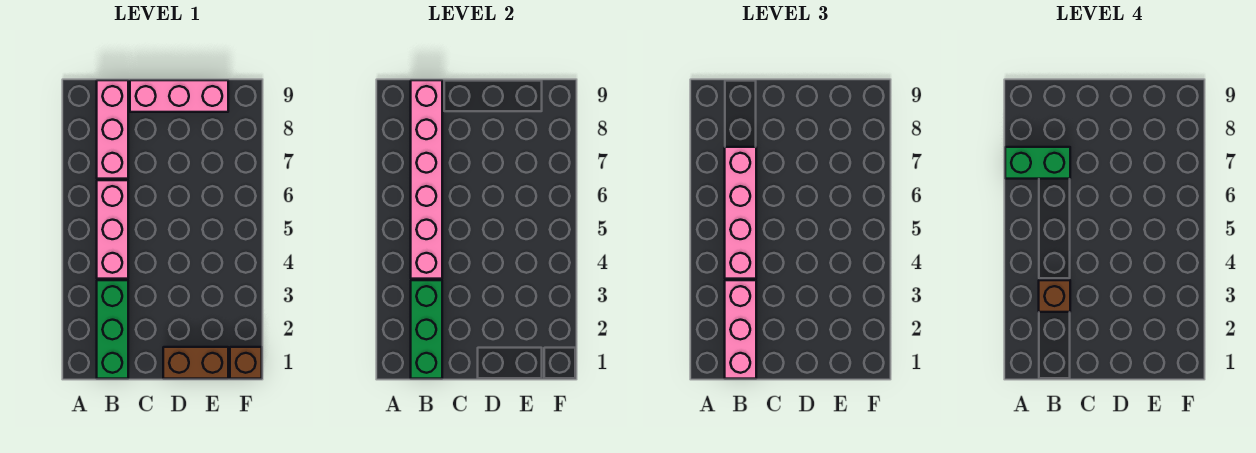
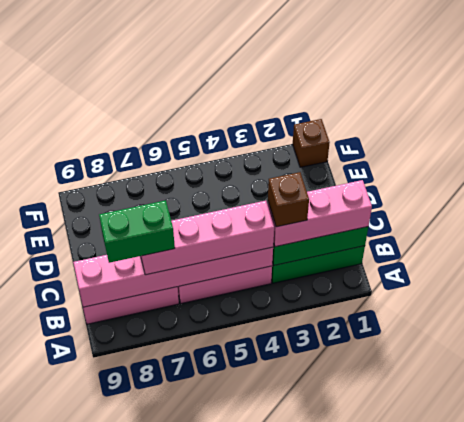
green brick A7:B7 level 4 -> green brick B7:B8 level 4
pink brick C9:E9 level 1 -> none
brown brick D1:E1 level 1 -> none

